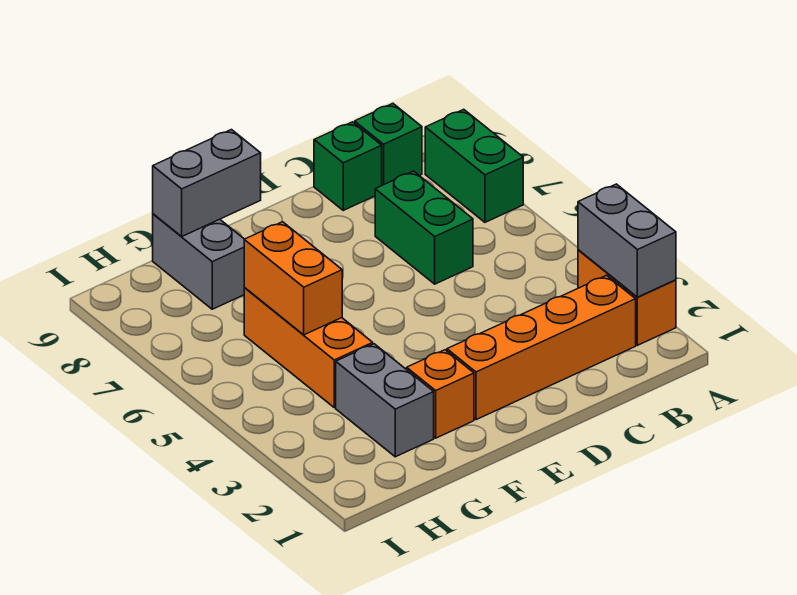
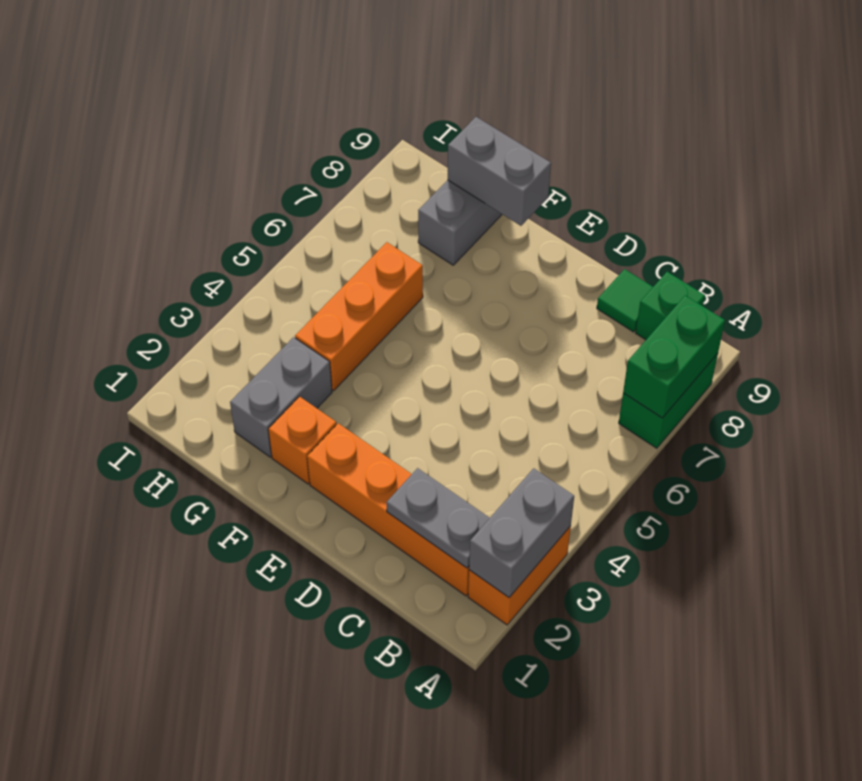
none -> grey plate B2:C2 level 2
green brick C6:C7 level 1 -> green brick A7:A8 level 2
green brick C9 level 1 -> green tile C9 level 1
orange brick G5:G6 level 2 -> none

